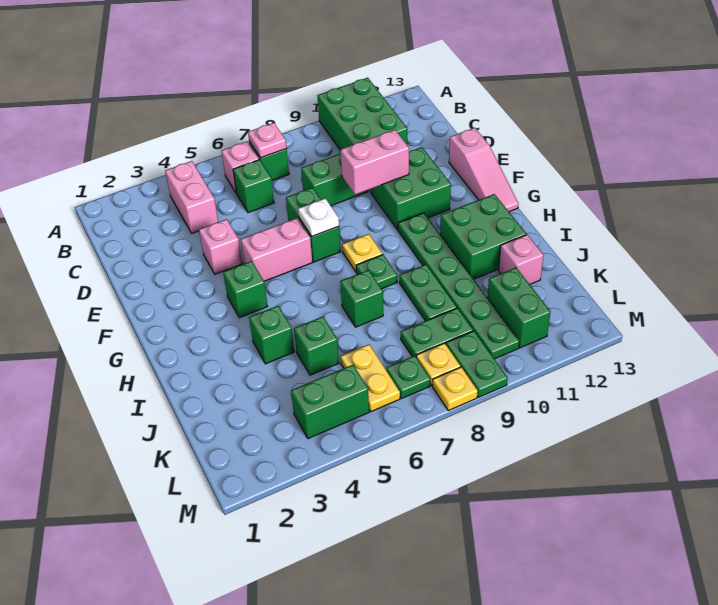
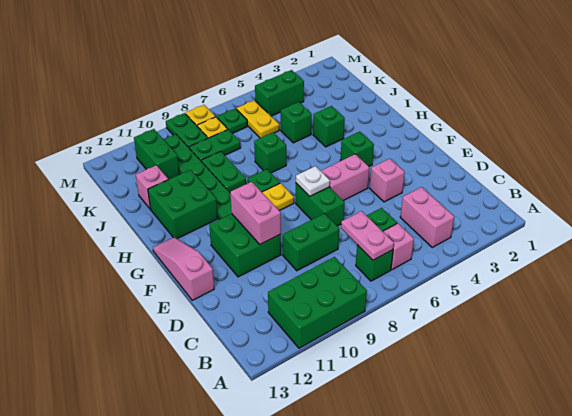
green brick A10:C11 level 1 -> green brick A9:B11 level 1
pink plate B7 level 2 -> pink plate B7:C7 level 2
pink brick E9:E10 level 2 -> pink brick E10:F10 level 2

